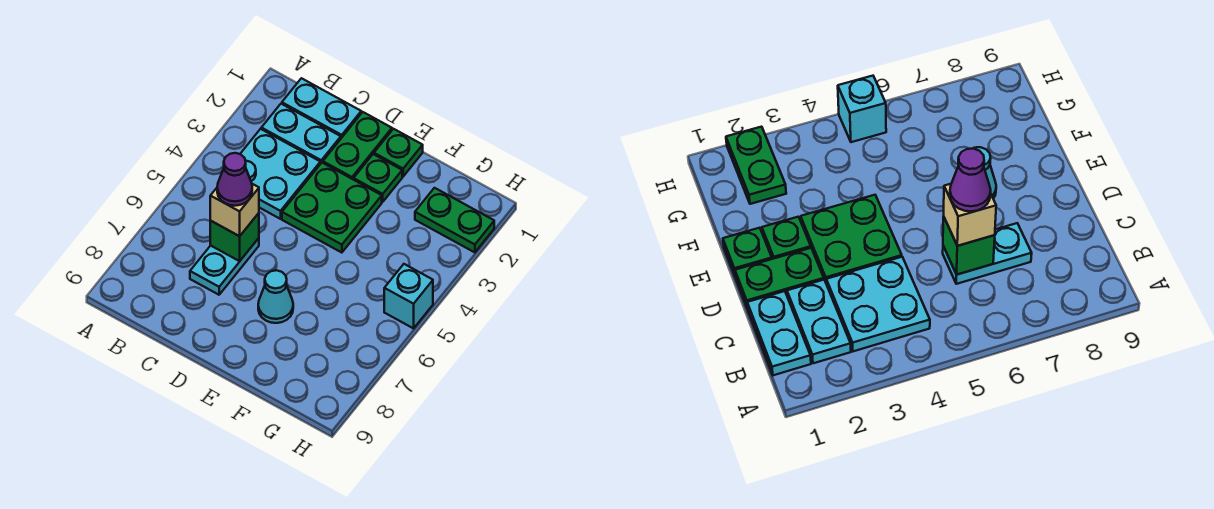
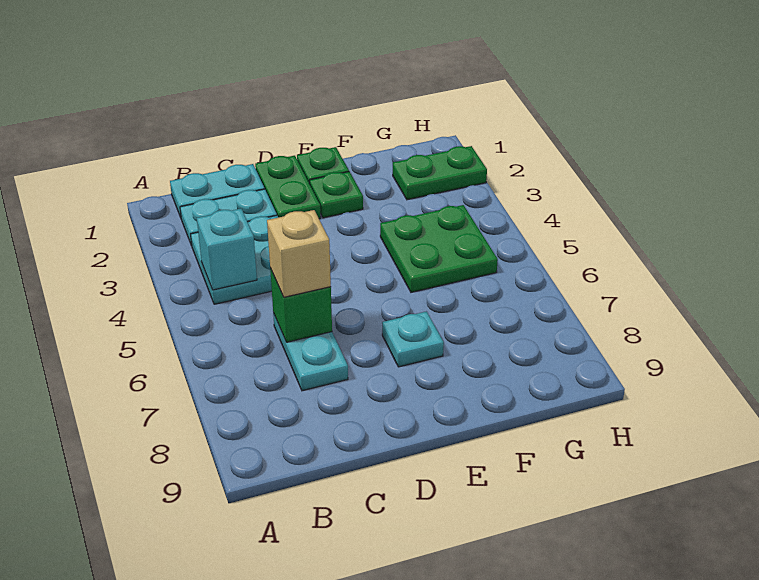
purple cone C6 level 4 -> none
green plate D3:E4 level 1 -> green plate F4:G5 level 1
cyan cone E7 level 1 -> cyan plate E7 level 1
cyan brick H5 level 1 -> cyan brick B4 level 2

